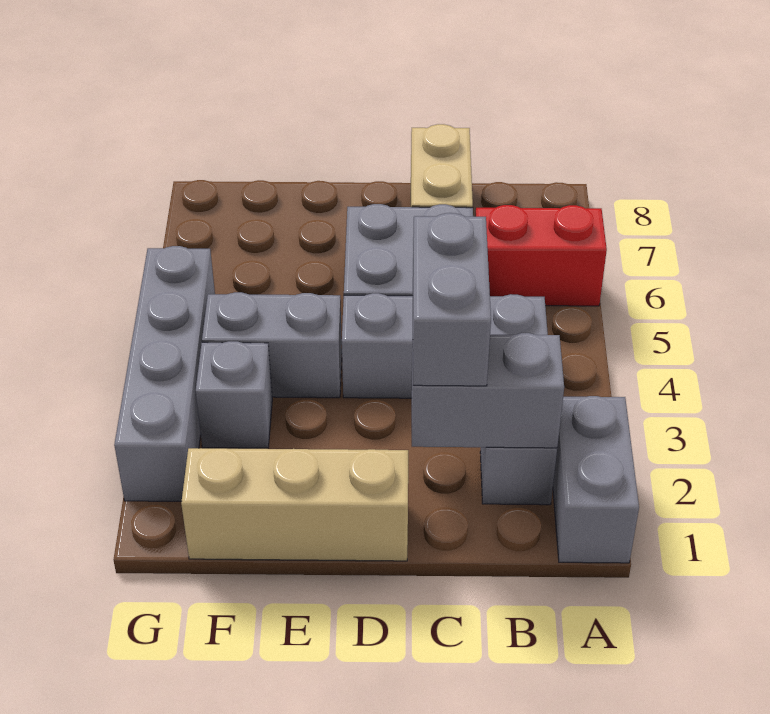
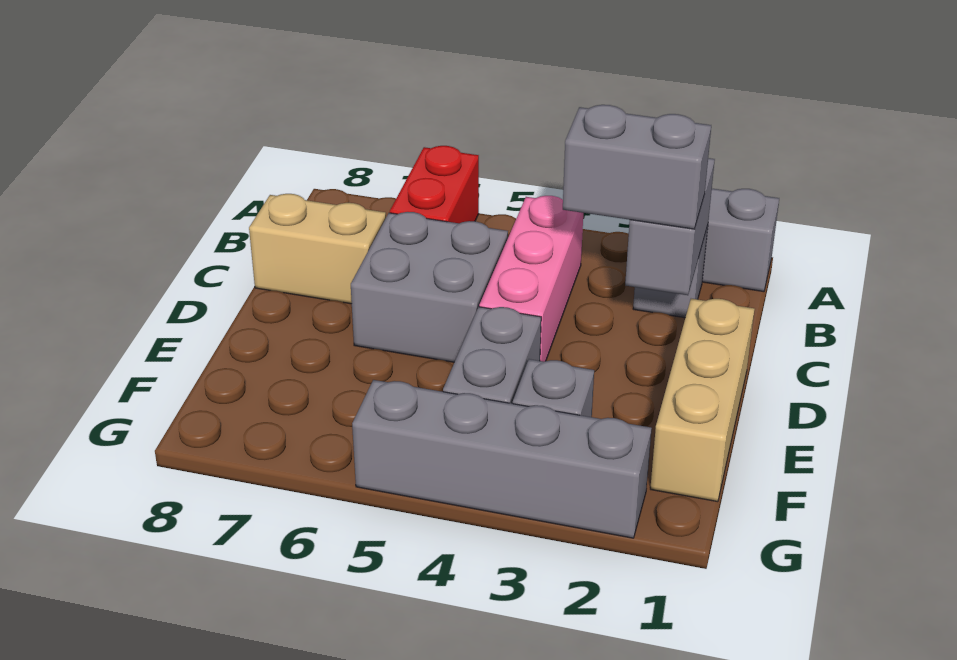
grey brick B4:D4 level 1 -> pink brick B4:D4 level 1

